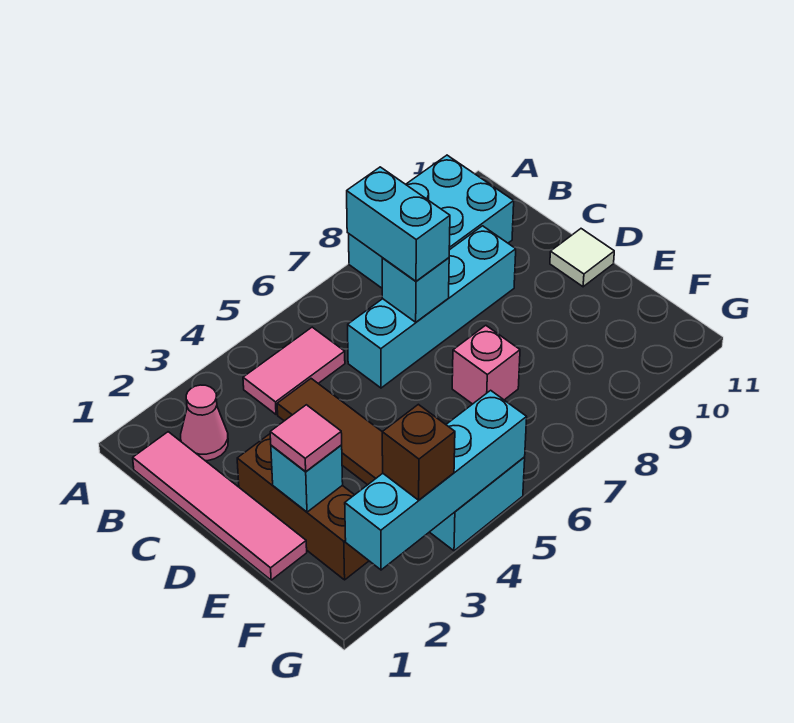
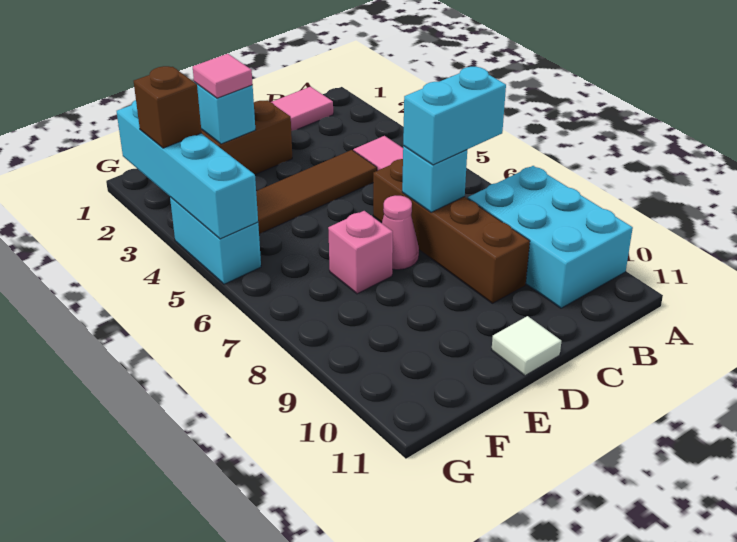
pink cone B2 level 1 -> pink cone D7 level 1
cyan brick C6:C9 level 1 -> brown brick C6:C9 level 1

